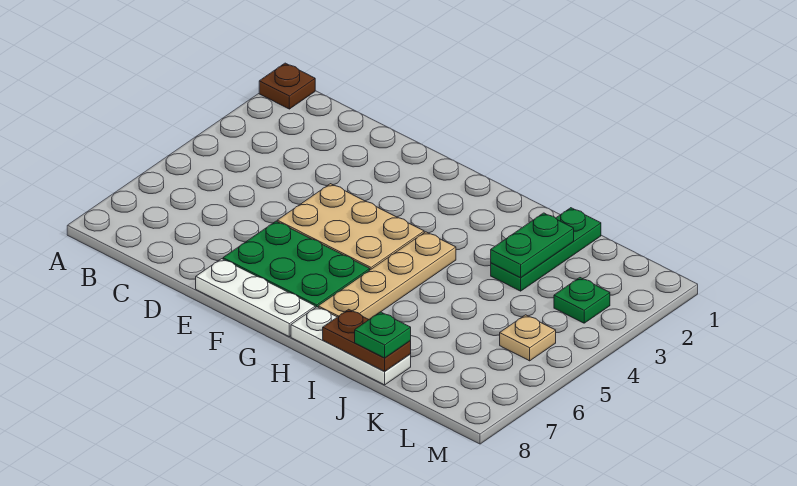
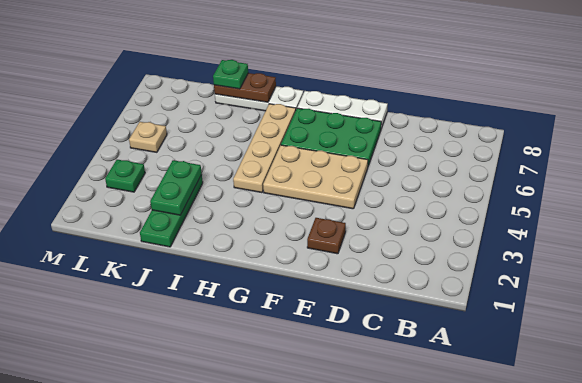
brown plate A1 level 1 -> brown plate E2 level 1

